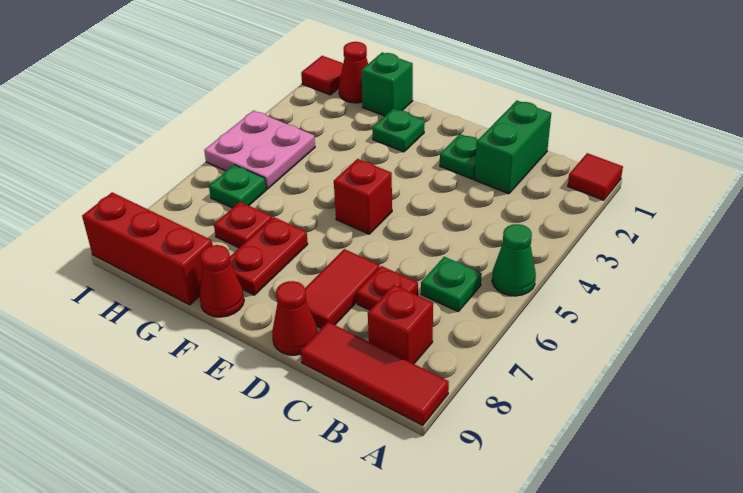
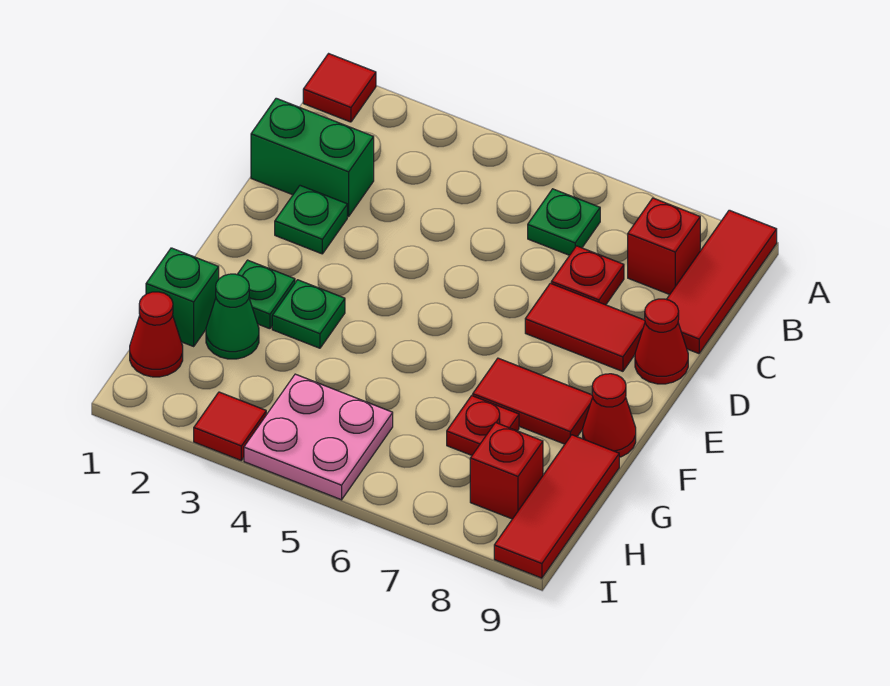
green cone A5 level 1 -> green cone G2 level 1
red brick E5 level 1 -> red brick H8 level 1
red plate F7:F8 level 1 -> red tile F7:F8 level 1
red brick G9:I9 level 1 -> red tile G9:I9 level 1
green plate H6 level 1 -> green plate F3 level 1
red tile I1 level 1 -> red tile I3 level 1

